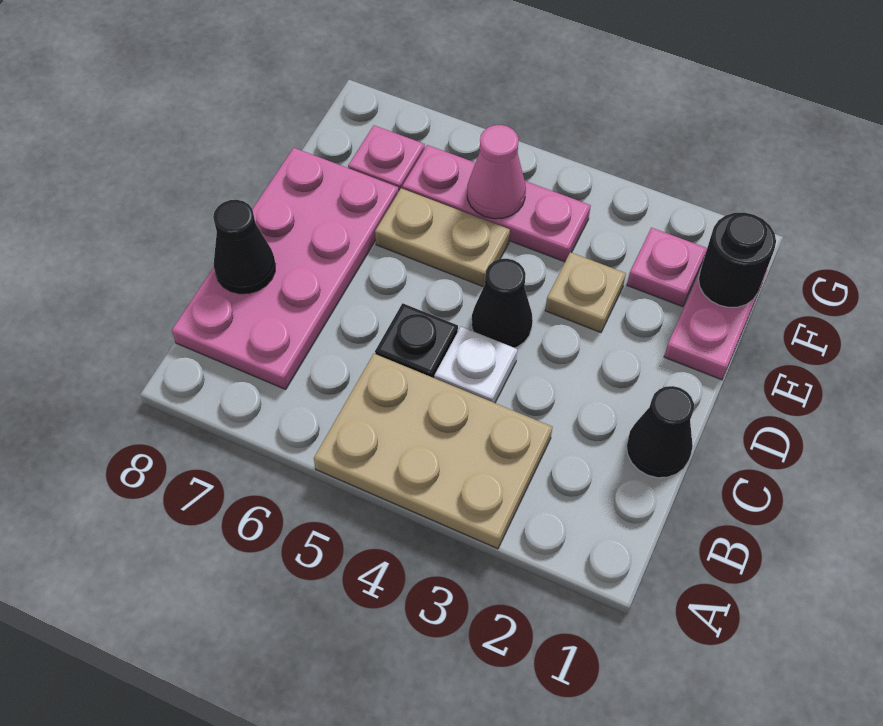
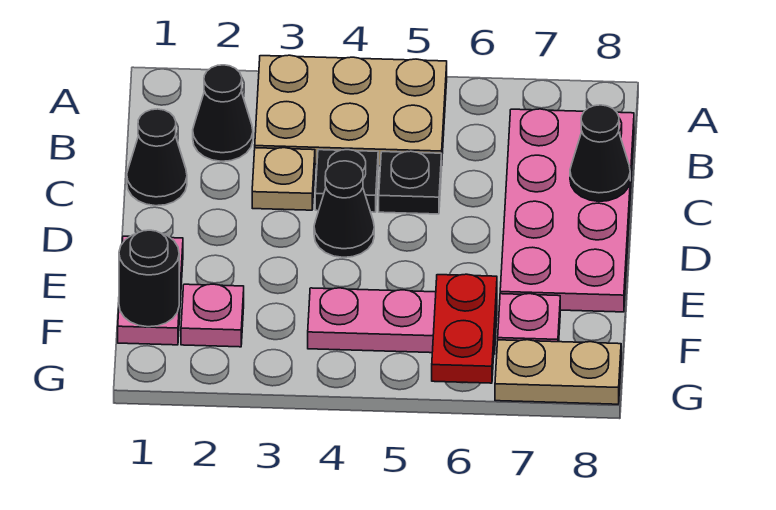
none -> black cone B2 level 1
white plate C4 level 1 -> black plate C4 level 1
tan plate E3 level 1 -> tan plate C3 level 1
tan plate E5:E6 level 1 -> tan plate G7:G8 level 1
pink cone F5 level 2 -> none
none -> red plate F6:G6 level 2

